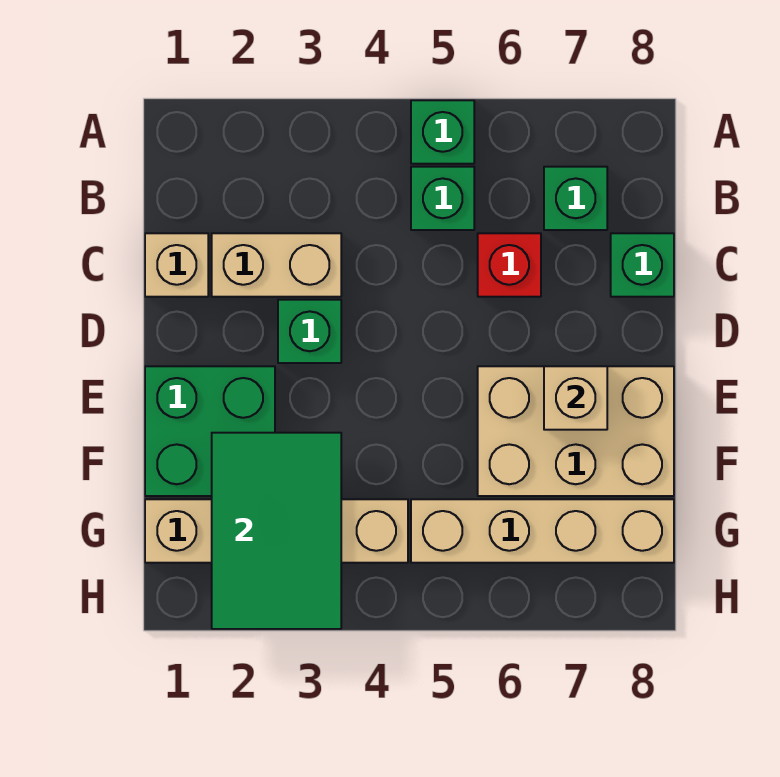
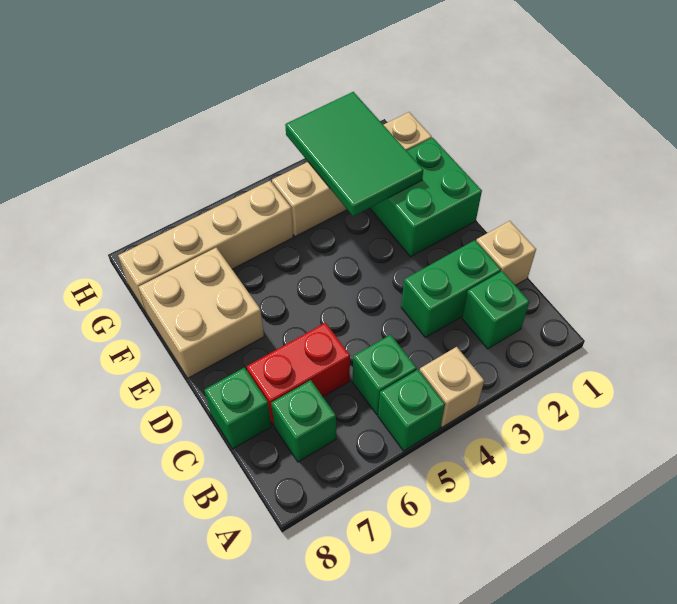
tan brick C2:C3 level 1 -> green brick C2:C3 level 1
red brick C6 level 1 -> red brick C6:C7 level 1
green brick D3 level 1 -> green brick B2 level 1
tan brick E6:F8 level 1 -> tan brick E7:F8 level 1
tan brick E7 level 2 -> tan brick A4 level 1

